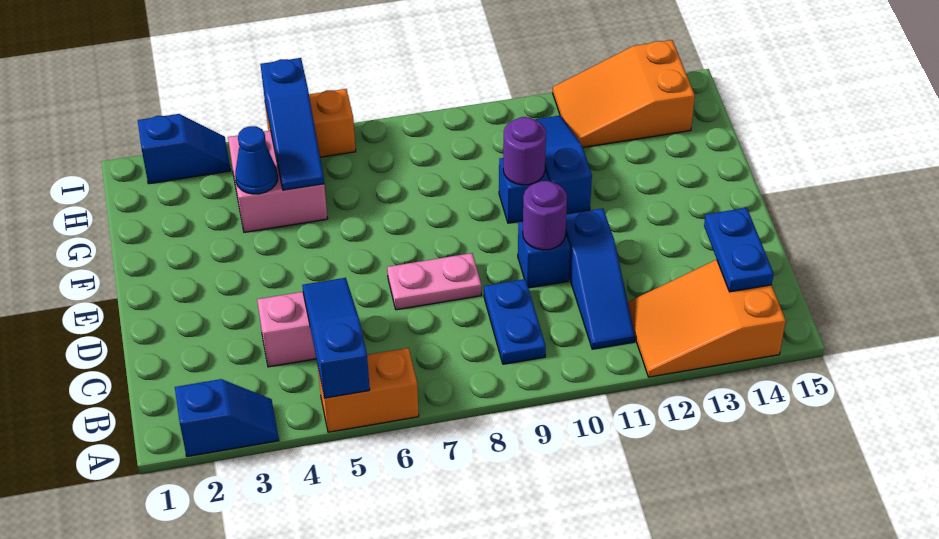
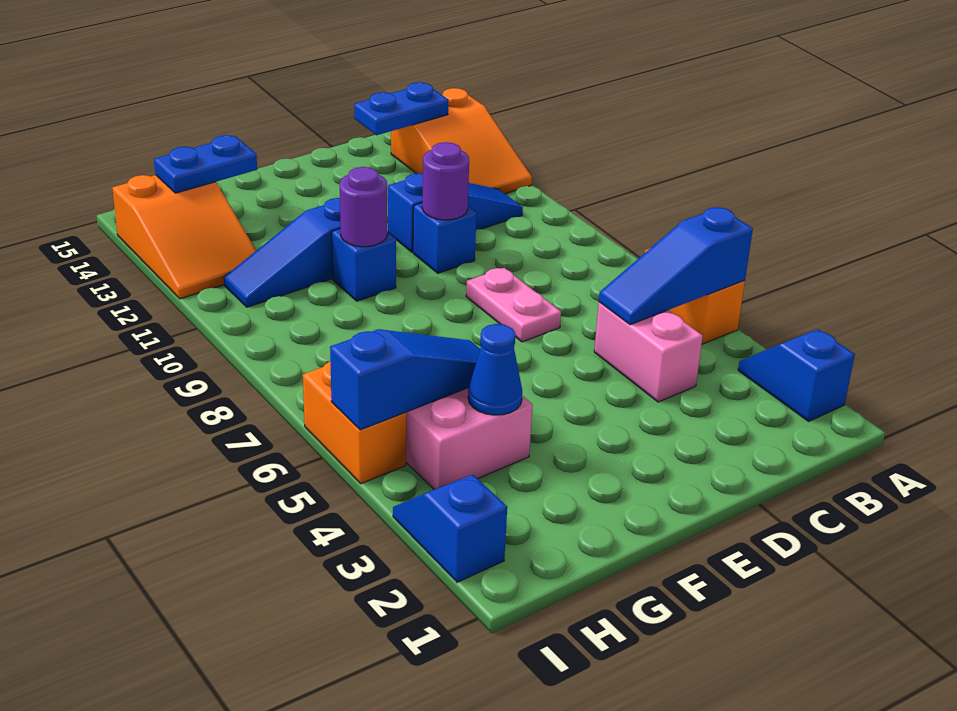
blue plate B9:C9 level 1 -> blue plate G14:H14 level 2

